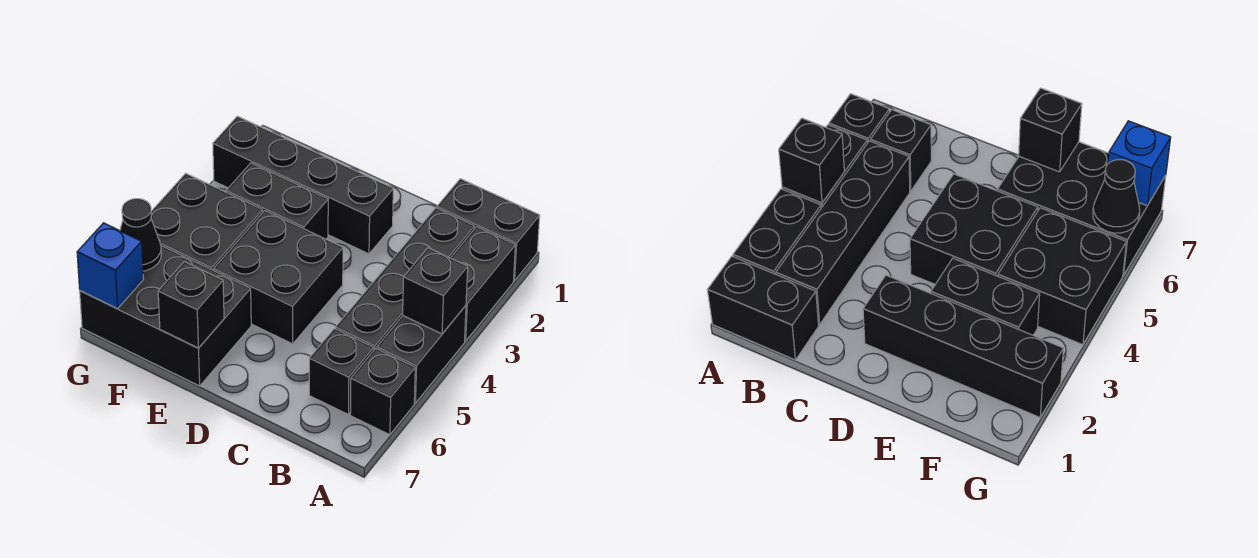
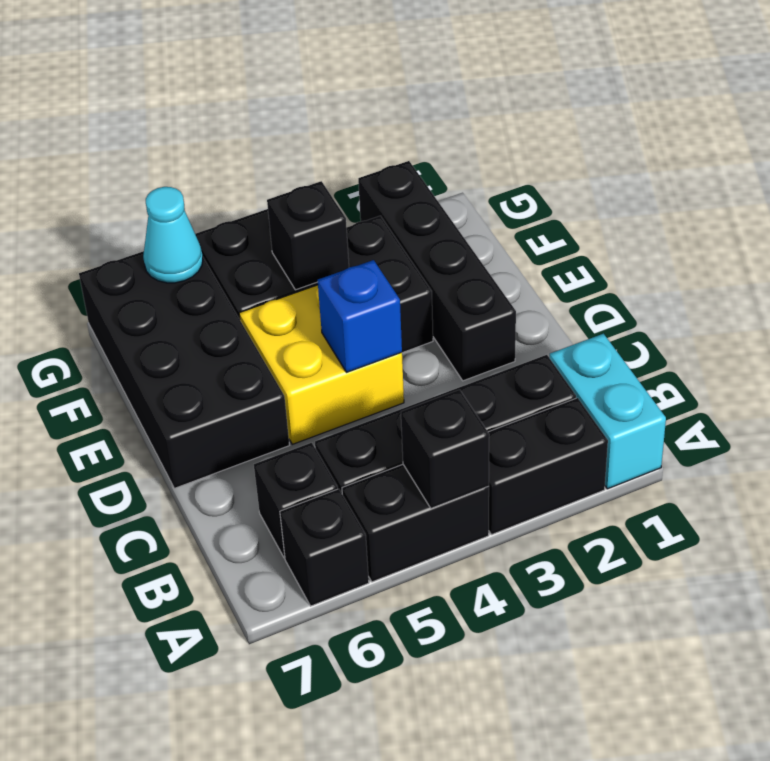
black brick A1:B1 level 1 -> cyan brick A1:B1 level 1
black brick D4:E5 level 1 -> yellow brick D4:E5 level 1
black brick E6:G7 level 1 -> black brick D6:G7 level 1
black brick E7 level 2 -> black brick F4 level 2
black cone G6 level 2 -> cyan cone G6 level 2
blue brick G7 level 2 -> blue brick D4 level 2

